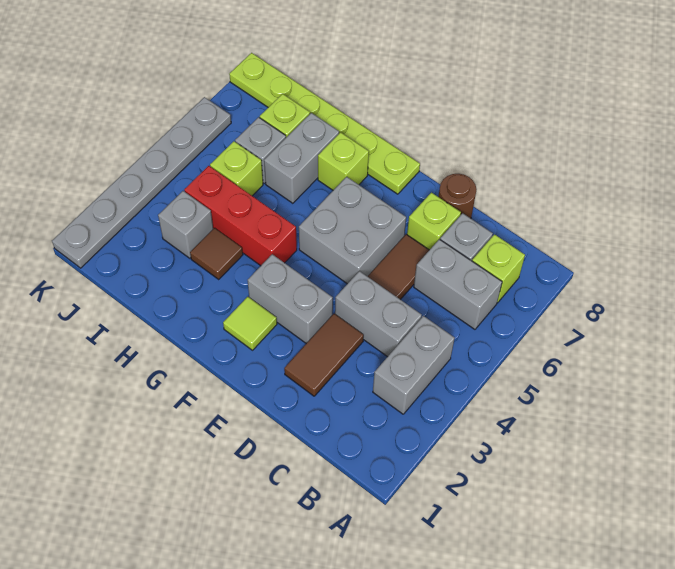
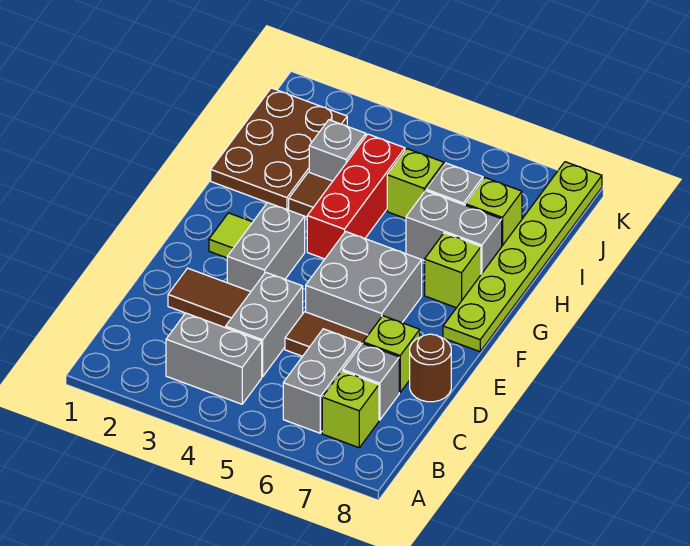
none -> brown plate H1:J2 level 1
grey plate K1:K6 level 1 -> none

